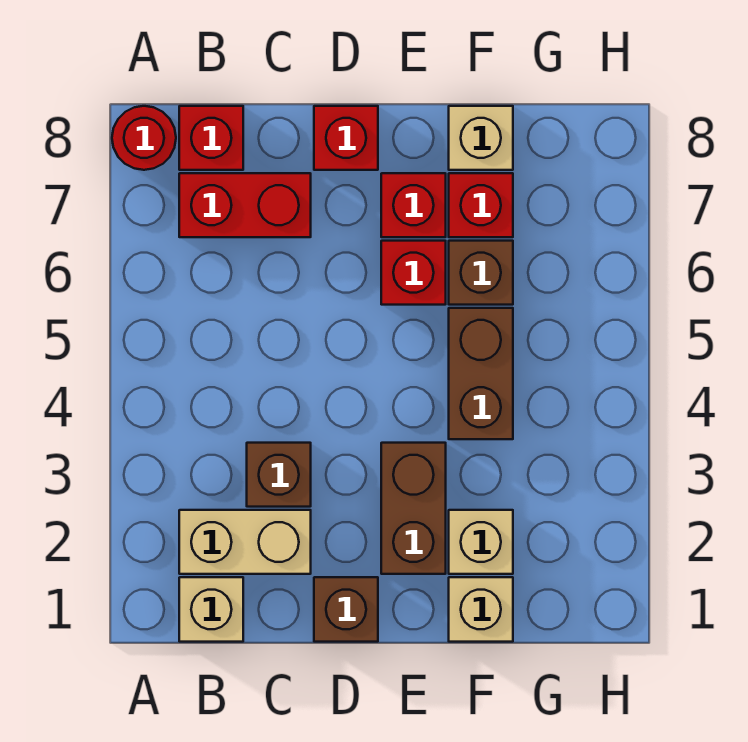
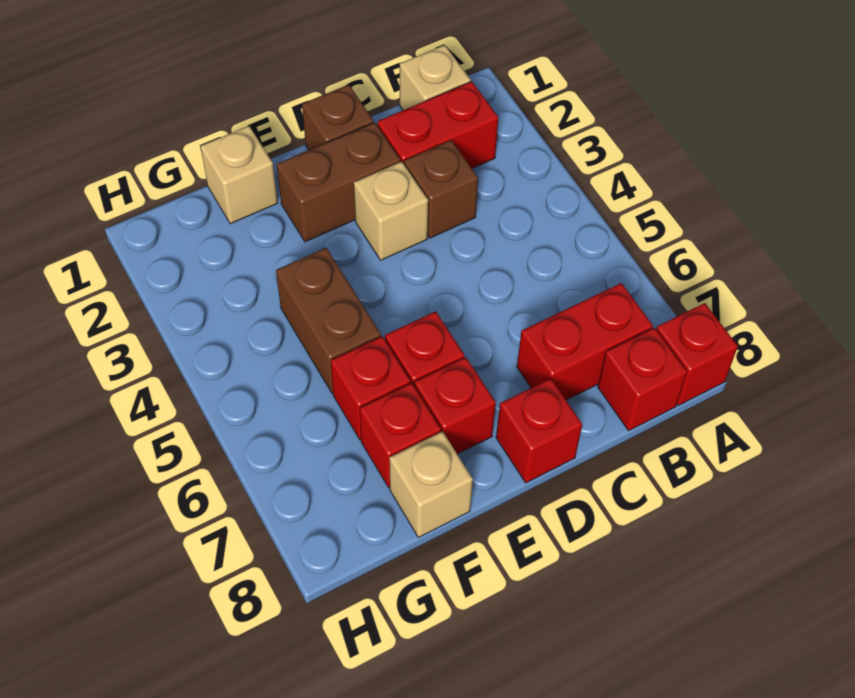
red round brick A8 level 1 -> red brick A8 level 1
tan brick B2:C2 level 1 -> red brick B2:C2 level 1
brown brick E2:E3 level 1 -> brown brick D2:E2 level 1
tan brick F2 level 1 -> tan brick D3 level 1
brown brick F6 level 1 -> red brick F6 level 1

